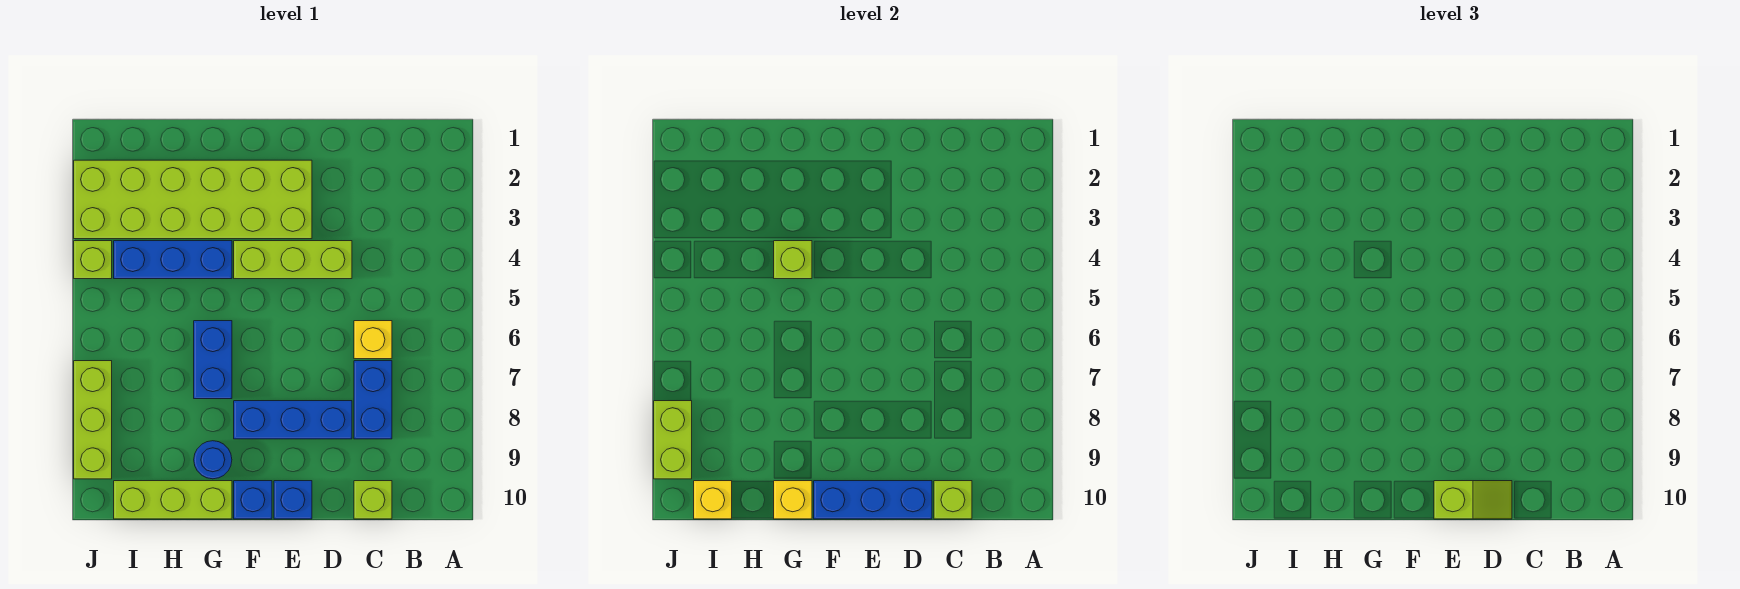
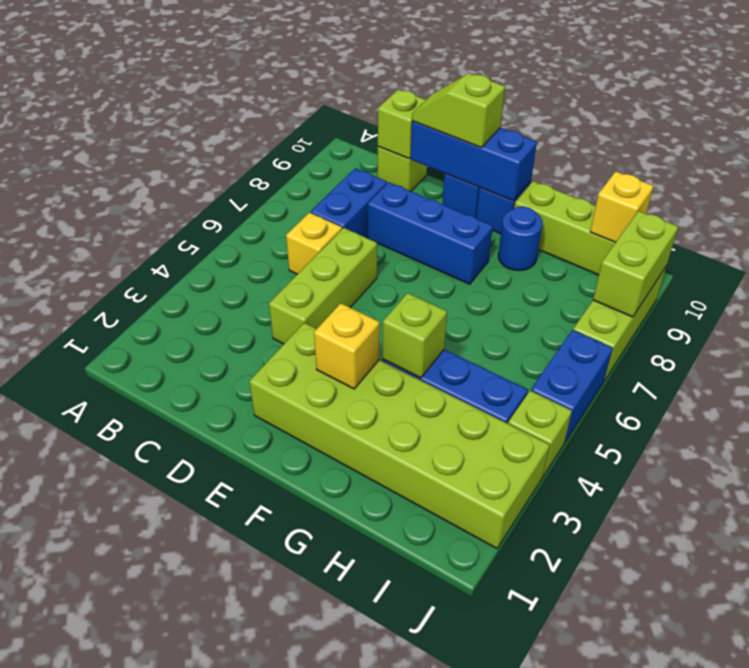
lime brick D4:F4 level 1 -> lime brick D4:D6 level 1
blue brick G6:G7 level 1 -> blue brick J5:J6 level 1
yellow brick G10 level 2 -> yellow brick F3 level 2

